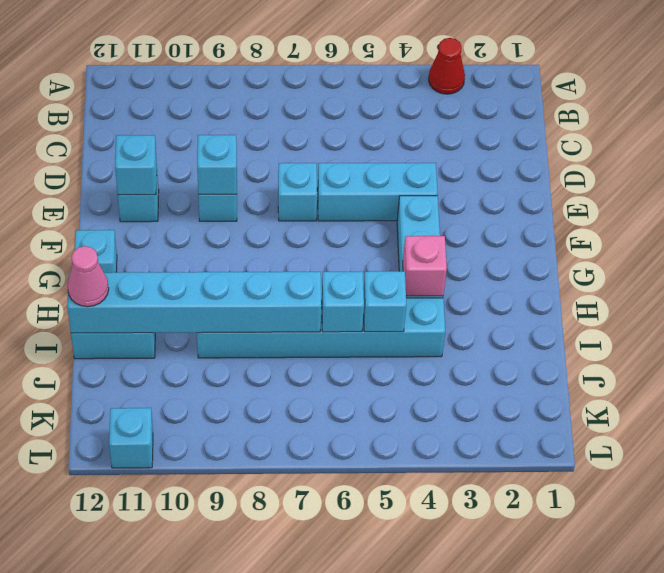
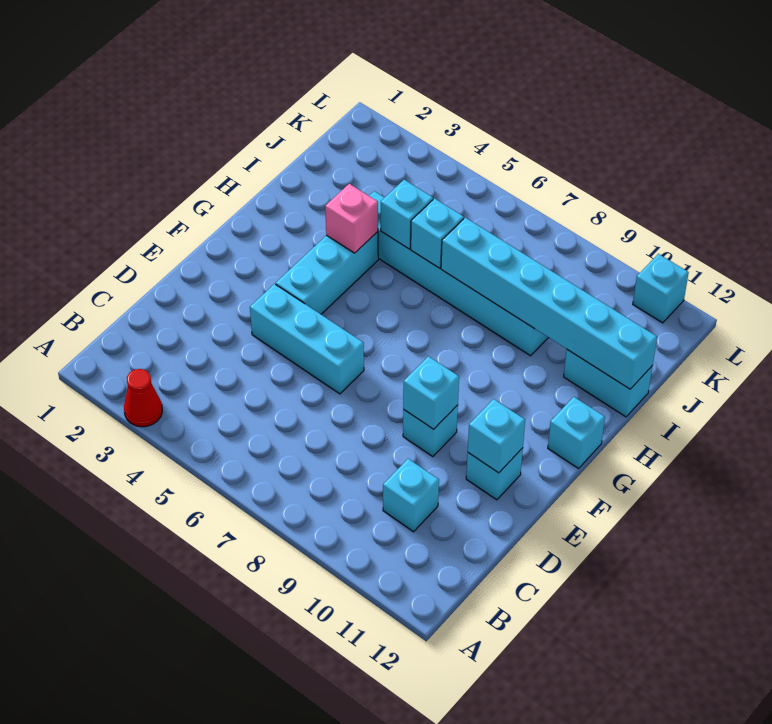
cyan brick E7 level 1 -> cyan brick C10 level 1
pink cone I12 level 3 -> none

